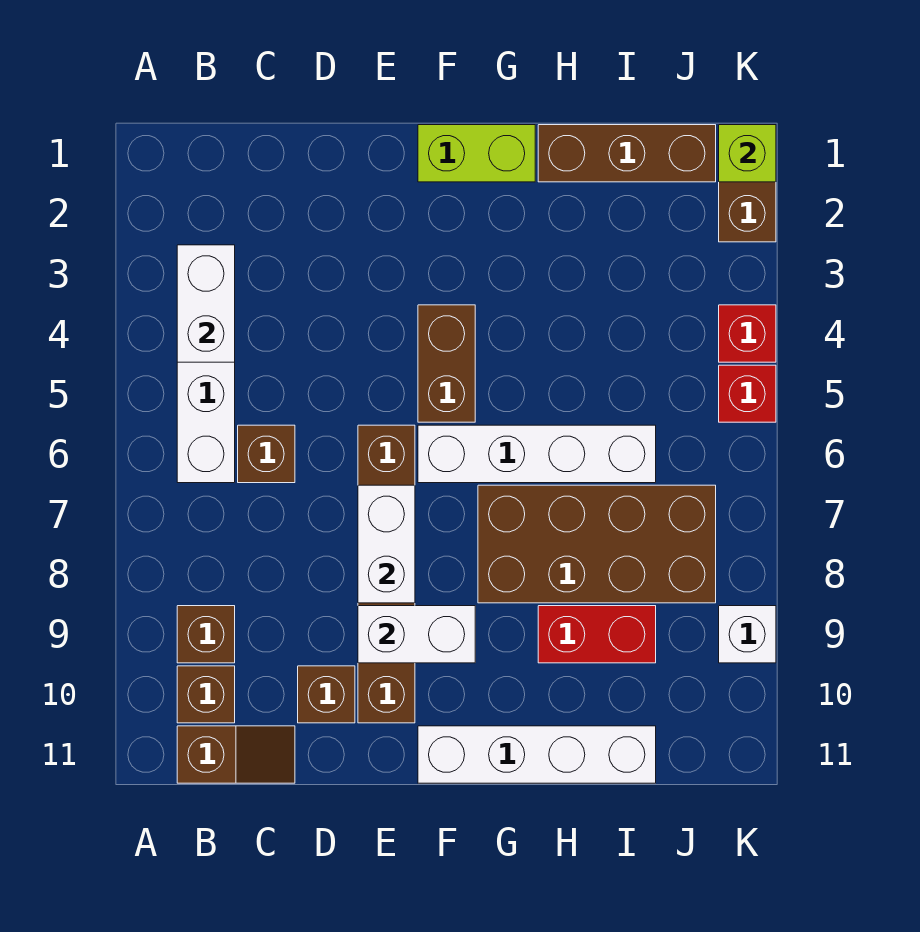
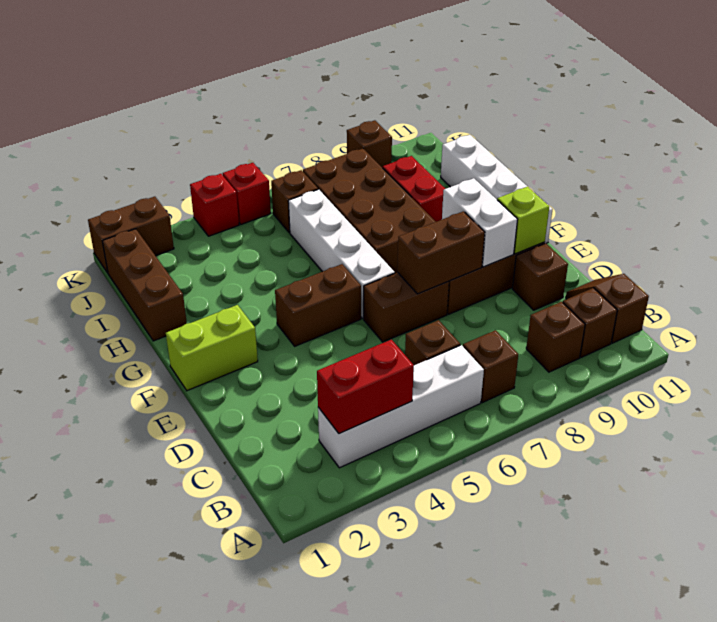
white brick B3:B4 level 2 -> red brick B3:B4 level 2
none -> brown brick B7 level 1
white brick E7:E8 level 2 -> brown brick E7:E8 level 2
lime brick F1:G1 level 1 -> lime brick F1:F2 level 1
none -> brown brick J6 level 1
lime brick K1 level 2 -> lime brick E10 level 2
white brick K9 level 1 -> brown brick K9 level 1

